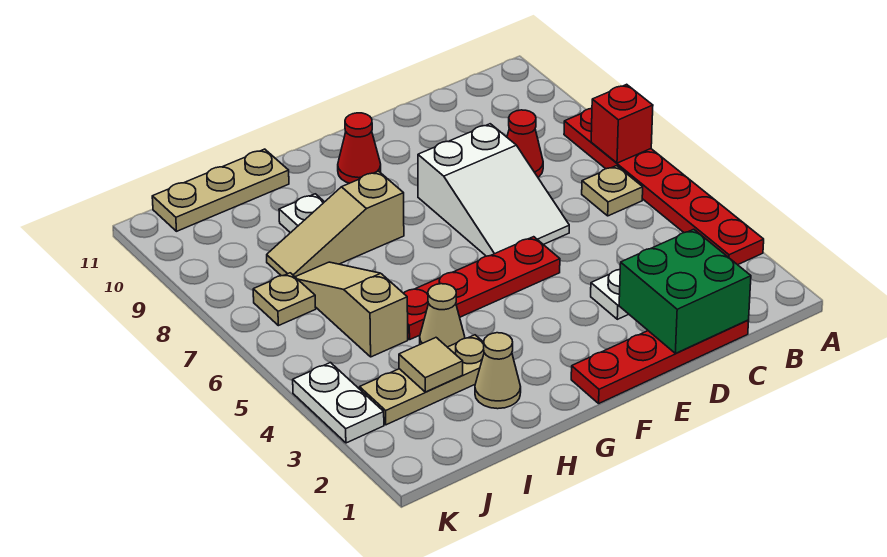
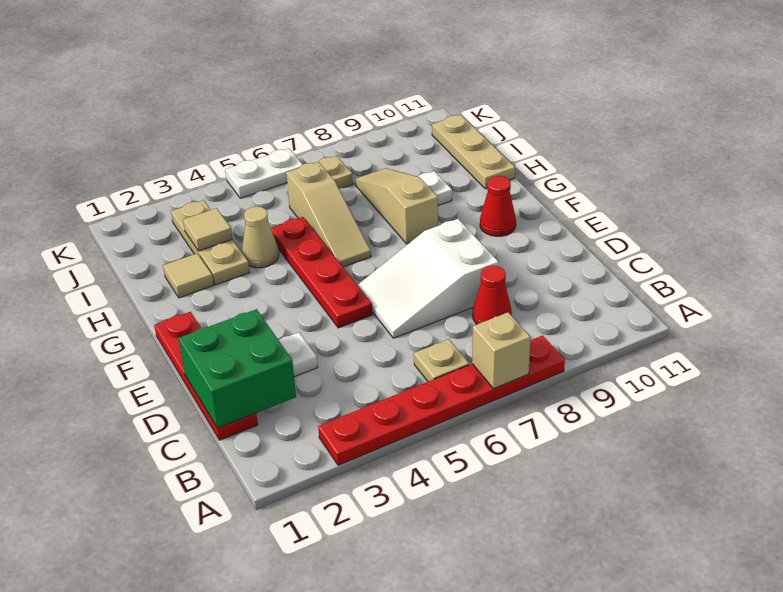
red brick A7 level 2 -> tan brick A7 level 2
tan cone H2 level 1 -> tan tile H2 level 1
tan slope I5:I7 level 1 top 5 -> tan slope G6:I6 level 1 top I
white plate K3:K4 level 1 -> white plate K5:K6 level 1

